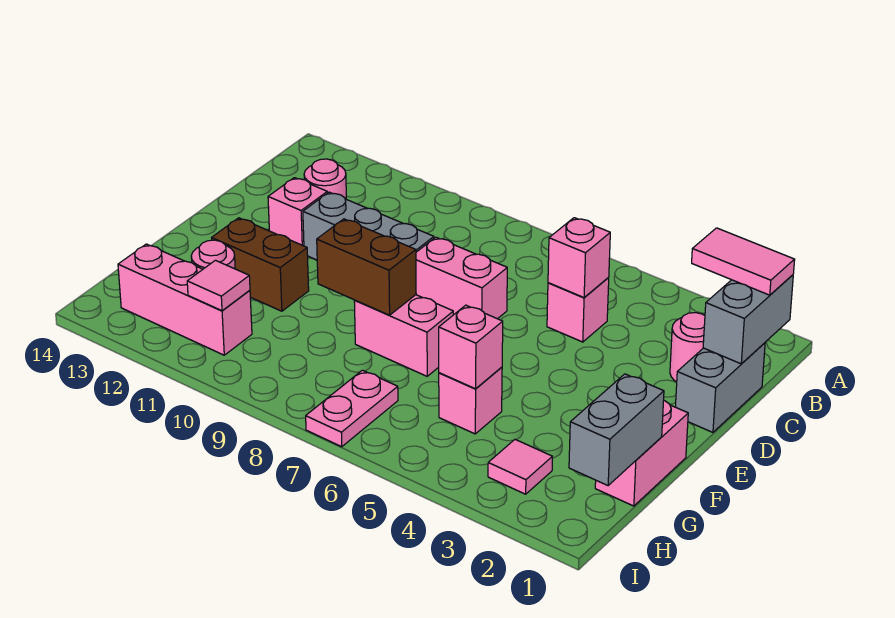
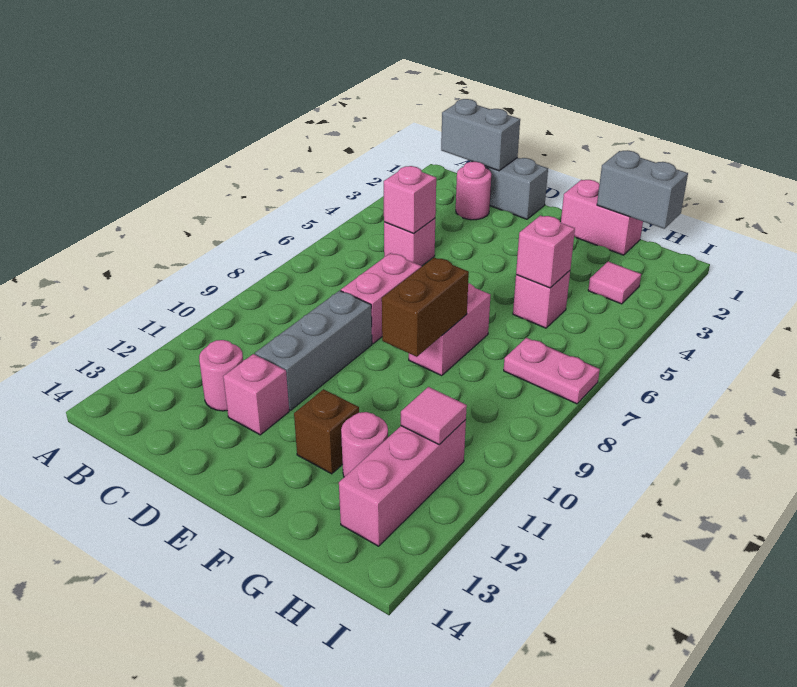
pink tile B1:B2 level 3 -> none
brown brick F11:F12 level 1 -> brown brick F12 level 1

